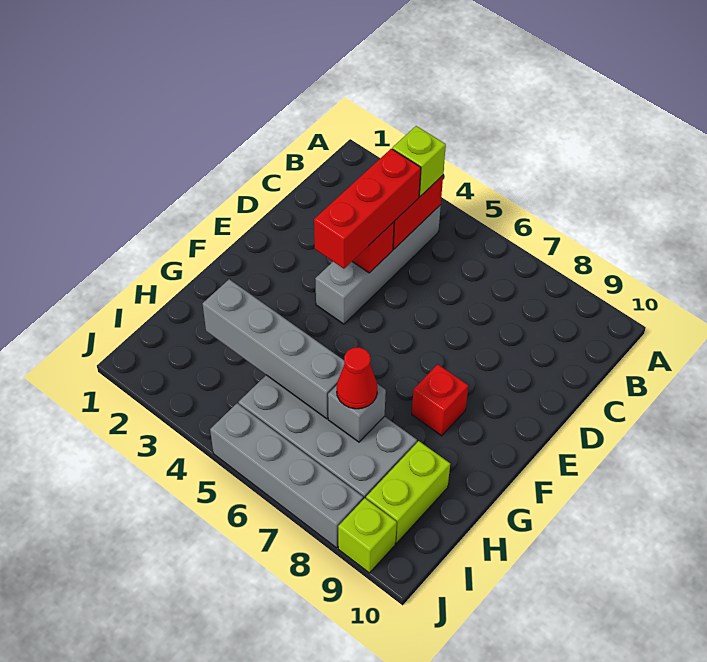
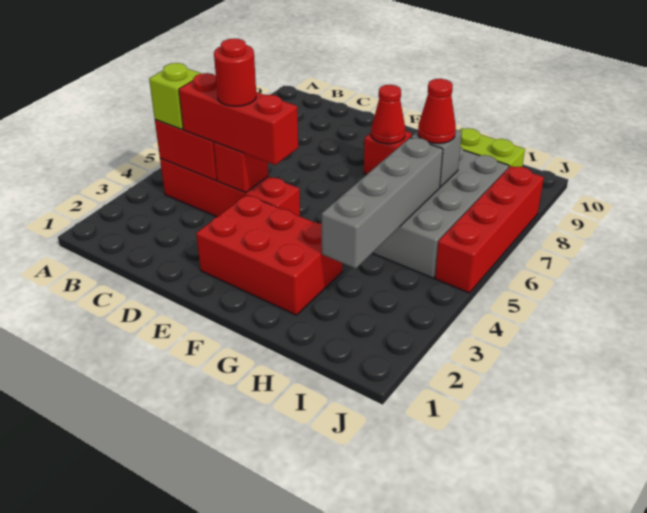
grey brick B4:E4 level 1 -> red brick B4:E4 level 1
none -> red round brick D4 level 4
none -> red brick E2:G3 level 1
none -> red cone F8 level 2
grey brick J5:J8 level 1 -> red brick J5:J8 level 1
lime brick J9 level 1 -> none

